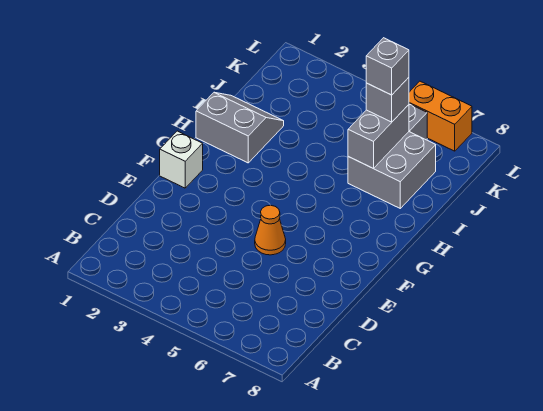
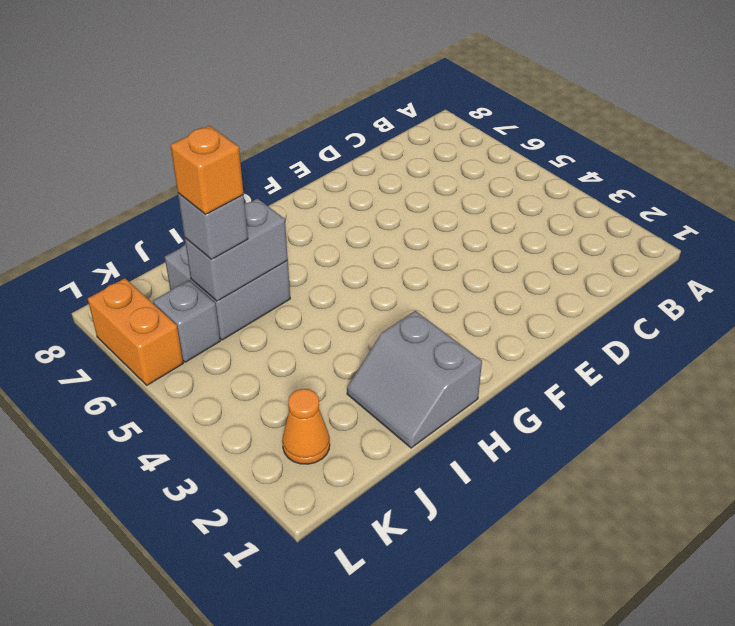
orange cone E5 level 1 -> orange cone K2 level 1
white brick F1 level 1 -> none
grey brick J6 level 4 -> orange brick J6 level 4

